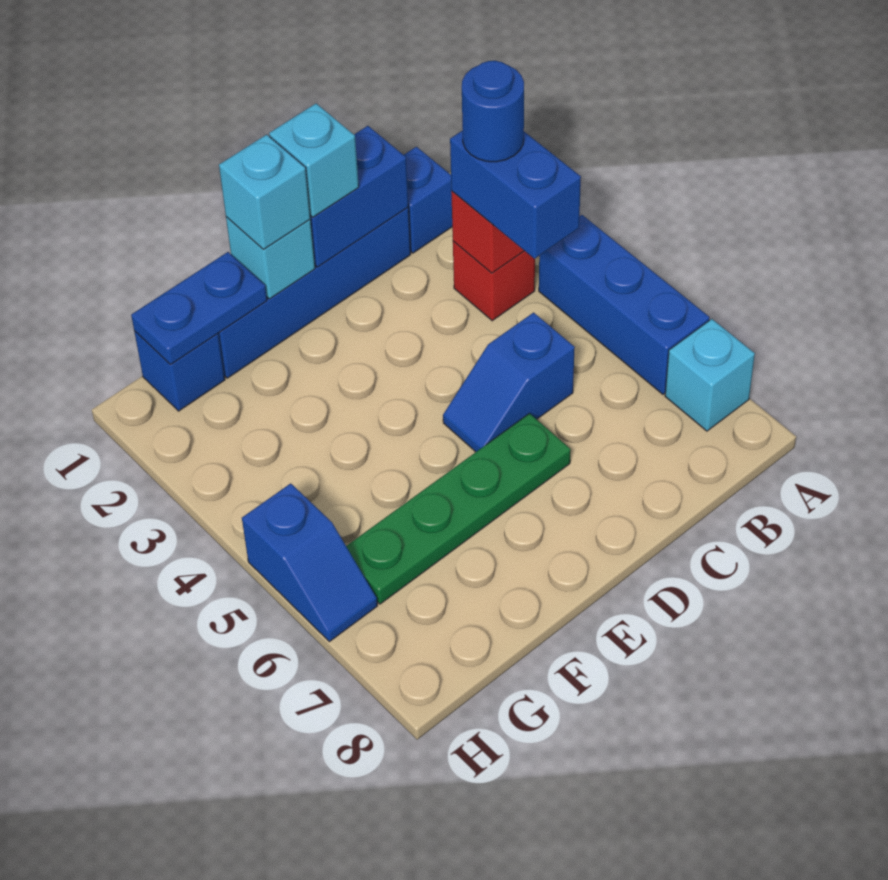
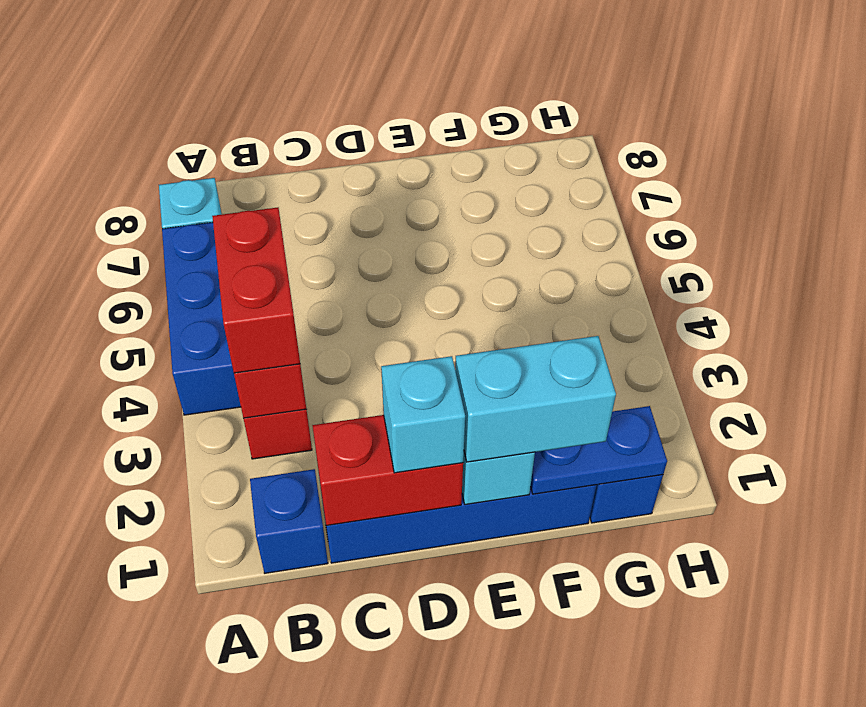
blue brick B3:B4 level 3 -> red brick B3:B4 level 3
blue round brick B3 level 4 -> none
blue brick C1:D1 level 2 -> red brick C1:D1 level 2
blue slope C5:D5 level 1 top C -> none
green plate D6:G6 level 1 -> none
cyan brick E1 level 3 -> cyan brick E1:F1 level 3
blue slope H5:H6 level 1 top 5 -> none

